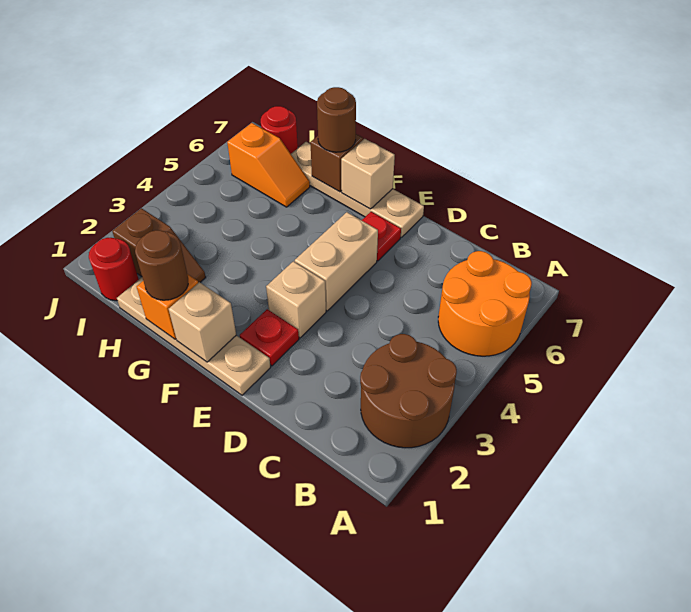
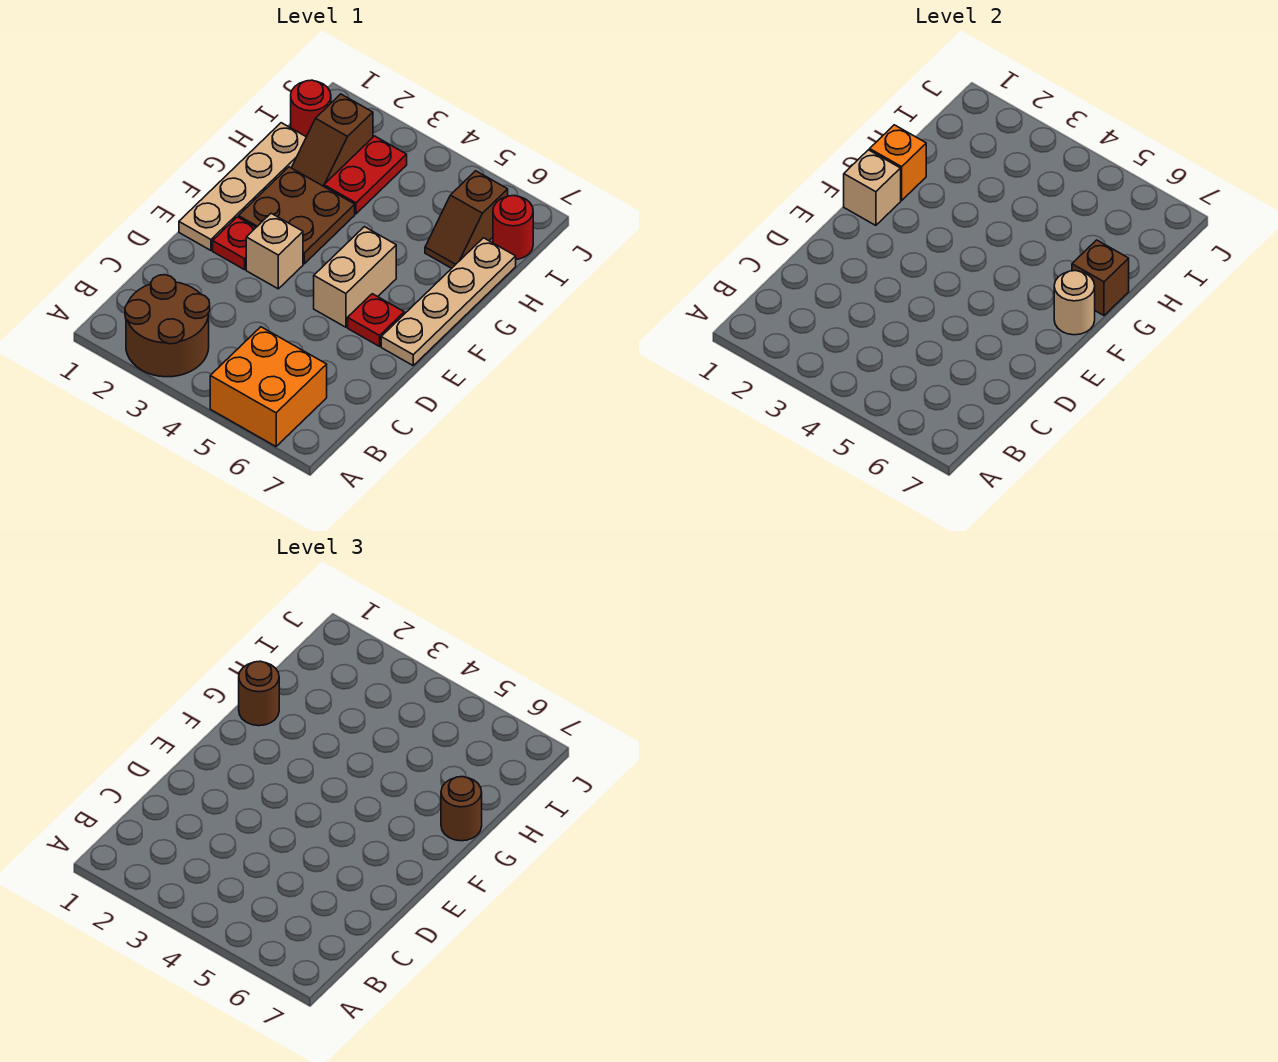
orange round brick A5:B6 level 1 -> orange brick A5:B6 level 1
tan brick E4:E5 level 1 -> tan brick E5:F5 level 1
none -> brown plate F2:G3 level 1
tan brick F7 level 2 -> tan round brick F7 level 2
none -> red plate H3:I3 level 1
orange slope H6:I6 level 1 top I -> brown slope H6:I6 level 1 top I

